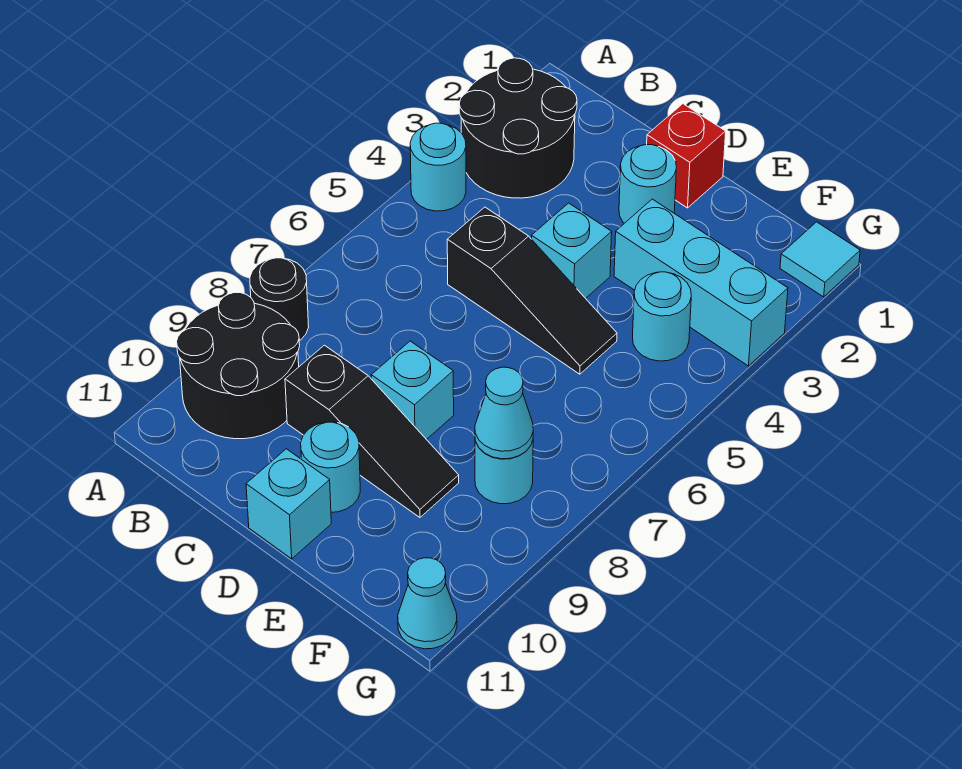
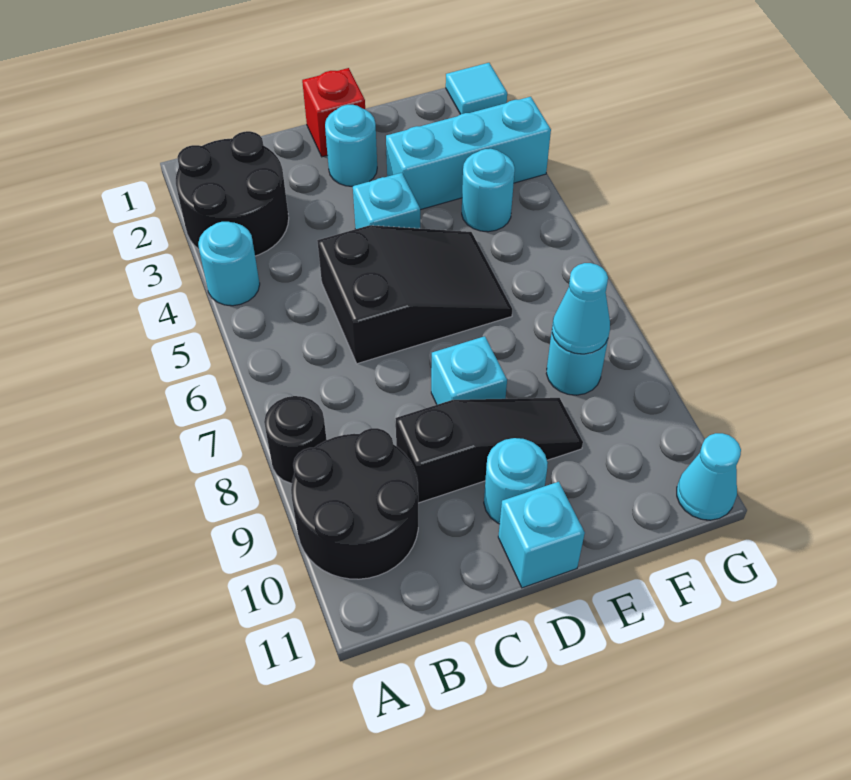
black slope C5:E5 level 1 top C -> black slope C5:E6 level 1 top C

